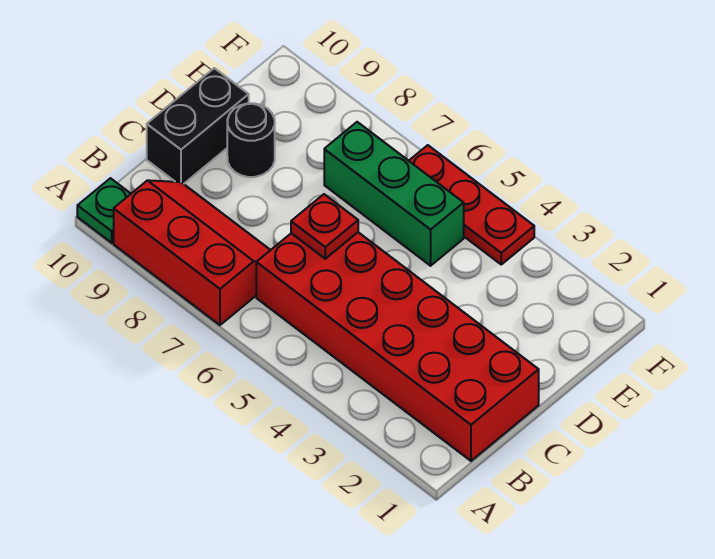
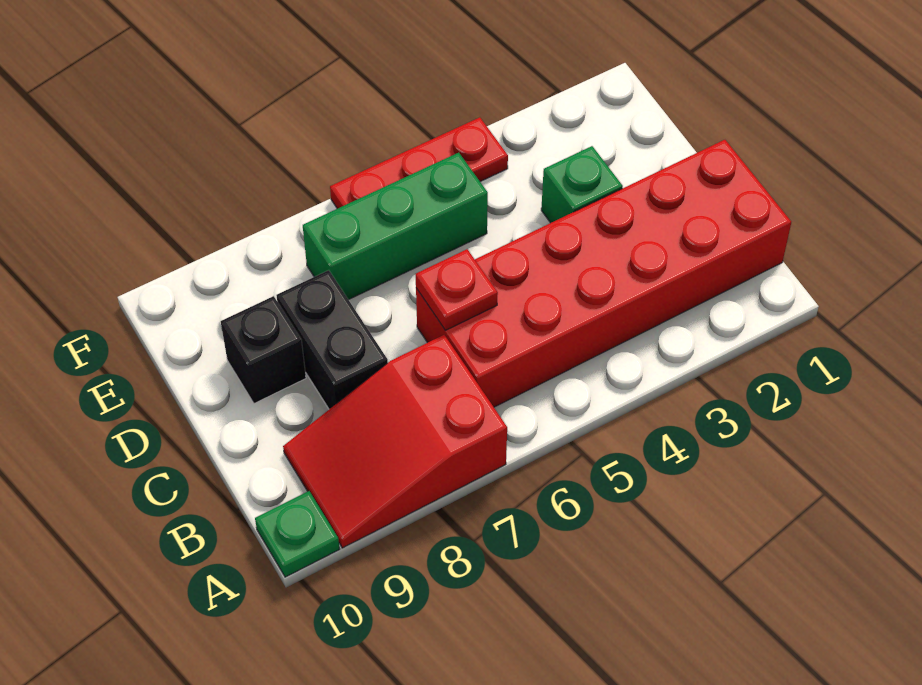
red slope A7:B9 level 1 top A -> red slope A7:B9 level 1 top 7
black brick C10:D10 level 1 -> black brick C8:D8 level 1
none -> green brick D3 level 1
black round brick D9 level 1 -> black brick D9 level 1

